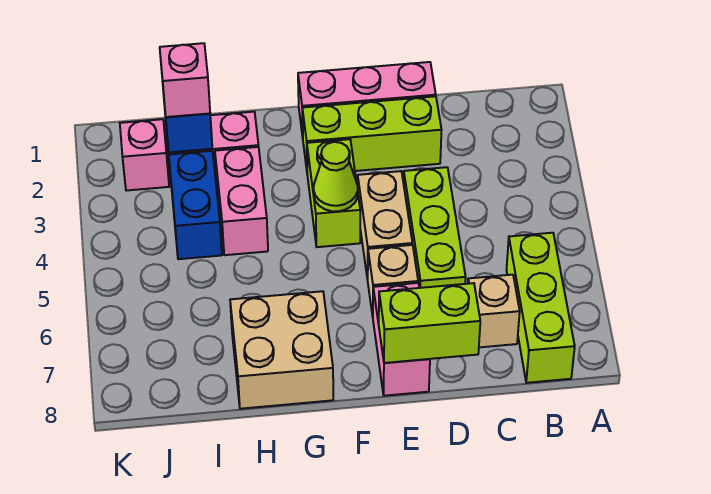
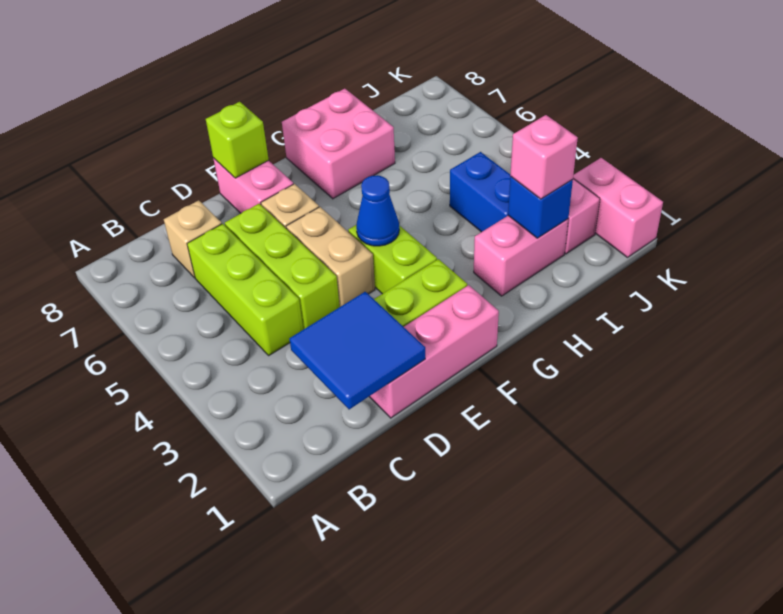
lime brick B6:B8 level 1 -> lime brick C4:C6 level 1
none -> blue tile C1:D2 level 2
lime brick D8:E8 level 2 -> lime brick E8 level 2
lime cone F4 level 2 -> blue cone F4 level 2
tan brick G7:H8 level 1 -> pink brick G7:H8 level 1
pink brick H3:H4 level 1 -> pink brick K1:K2 level 1

